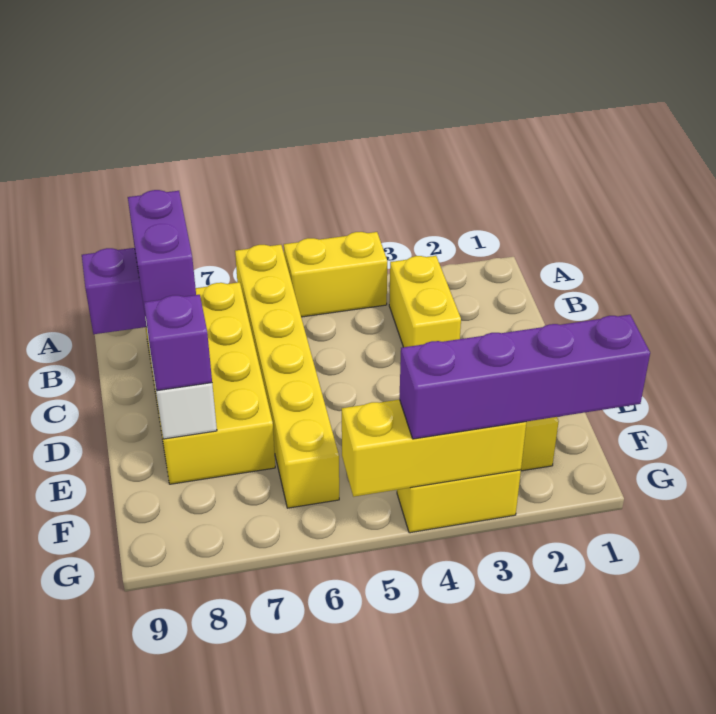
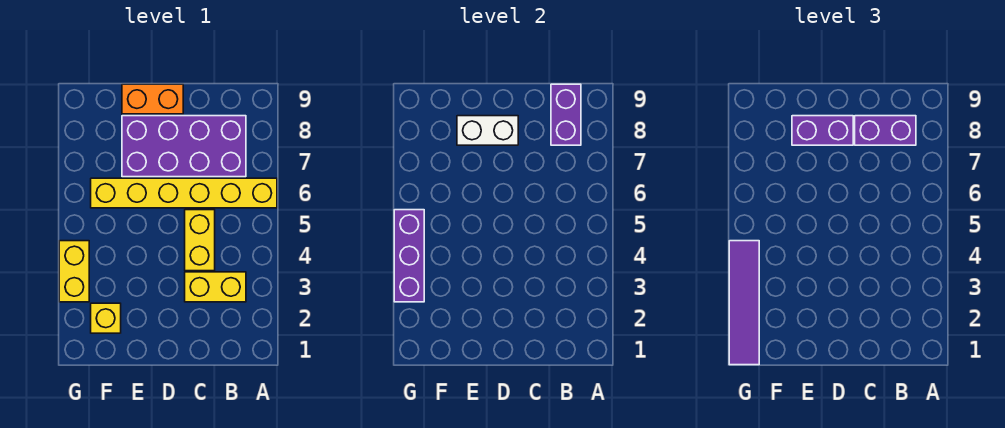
yellow brick A4:A5 level 1 -> yellow brick C4:C5 level 1
yellow brick B7:E8 level 1 -> purple brick B7:E8 level 1
none -> orange brick D9:E9 level 1
purple brick E8 level 3 -> purple brick D8:E8 level 3
purple brick G1:G4 level 3 -> purple tile G1:G4 level 3
yellow brick G3:G5 level 2 -> purple brick G3:G5 level 2

